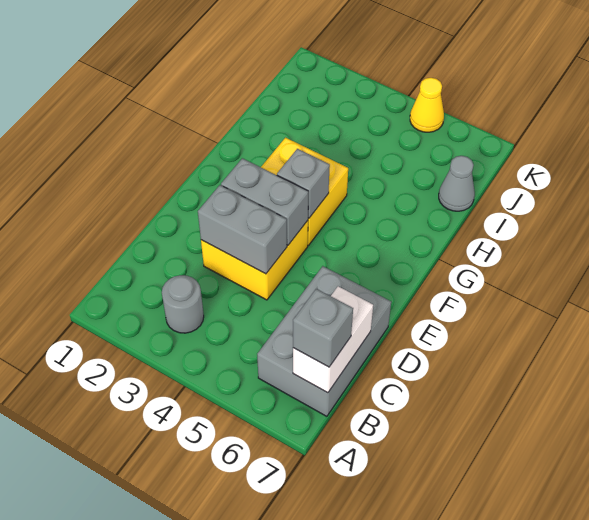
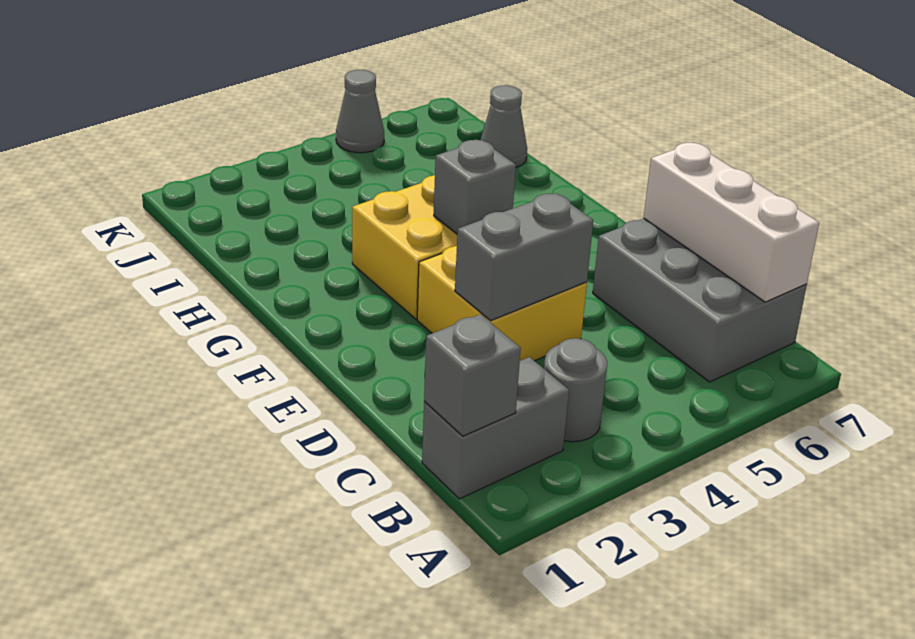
white brick B7:C7 level 2 -> white brick B7:D7 level 2
grey brick B7 level 3 -> grey brick B1 level 2
grey brick E3:E4 level 2 -> grey brick B1:B2 level 1
yellow cone K5 level 1 -> grey cone K5 level 1

